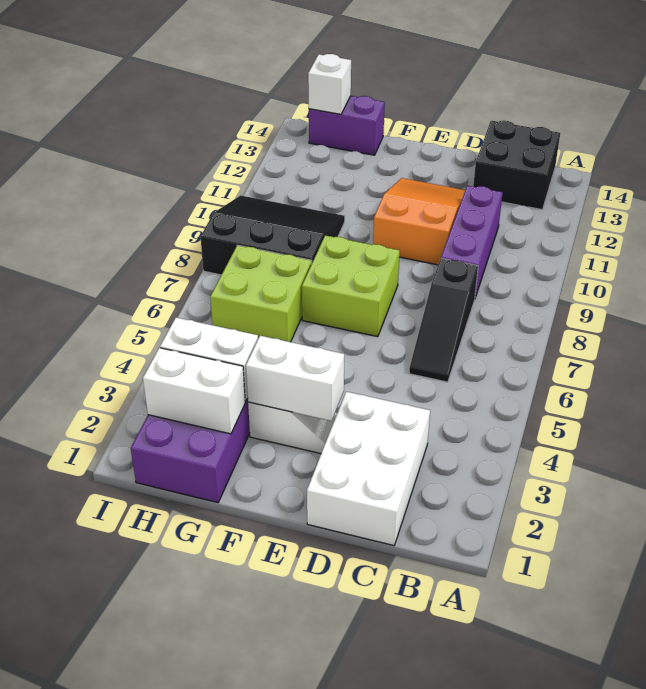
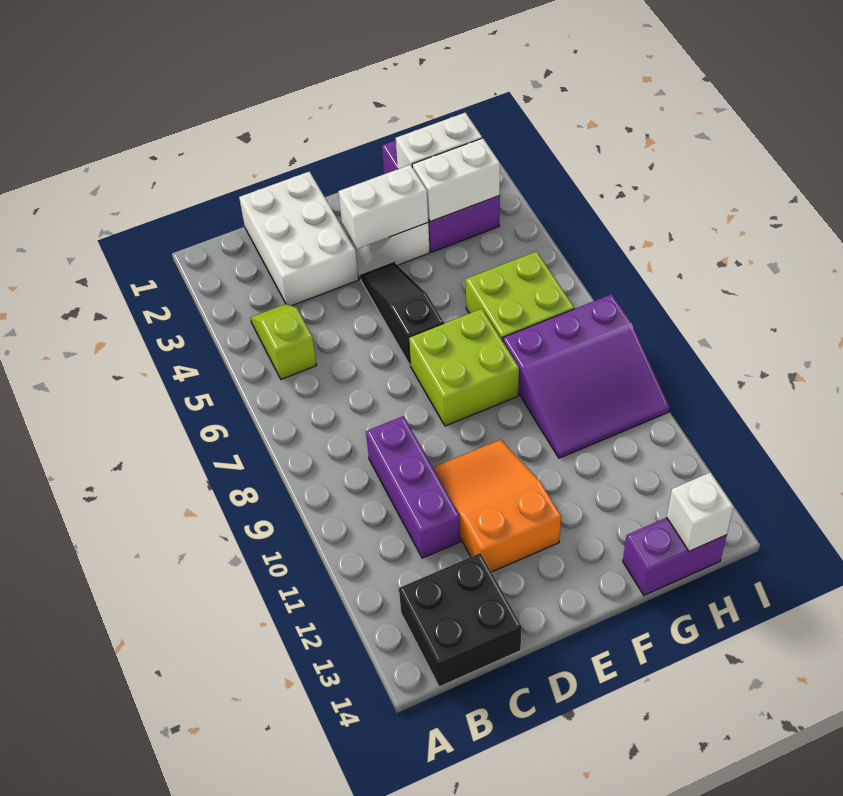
none -> lime slope B4:B5 level 1 top 5
black slope C6:C8 level 1 top 8 -> black slope E4:E6 level 1 top 6
orange slope D10:E12 level 1 top 10 -> orange slope D10:E12 level 1 top 12
black slope G8:I10 level 1 top 8 -> purple slope G8:I10 level 1 top 8

